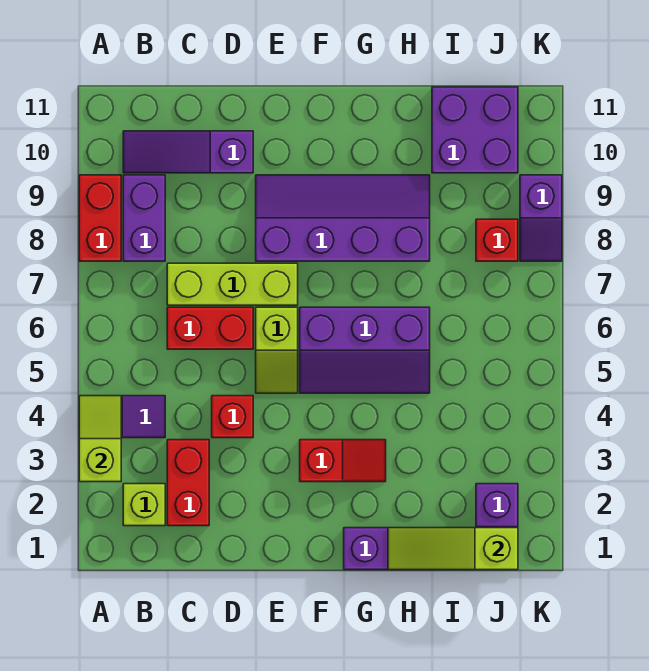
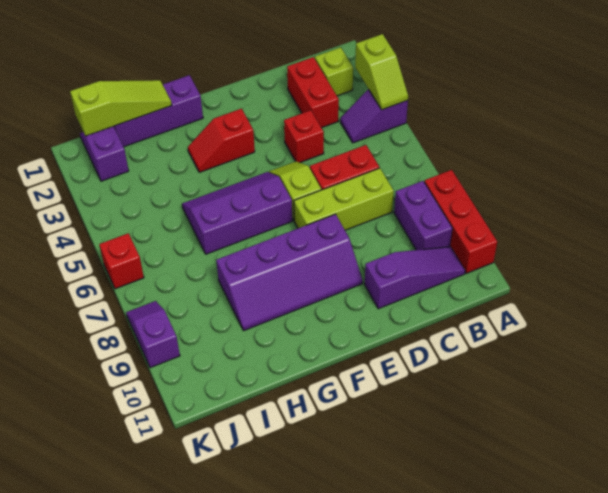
red brick A8:A9 level 1 -> red brick A8:A10 level 1
purple brick I10:J11 level 1 -> none
red brick J8 level 1 -> red brick K6 level 1

